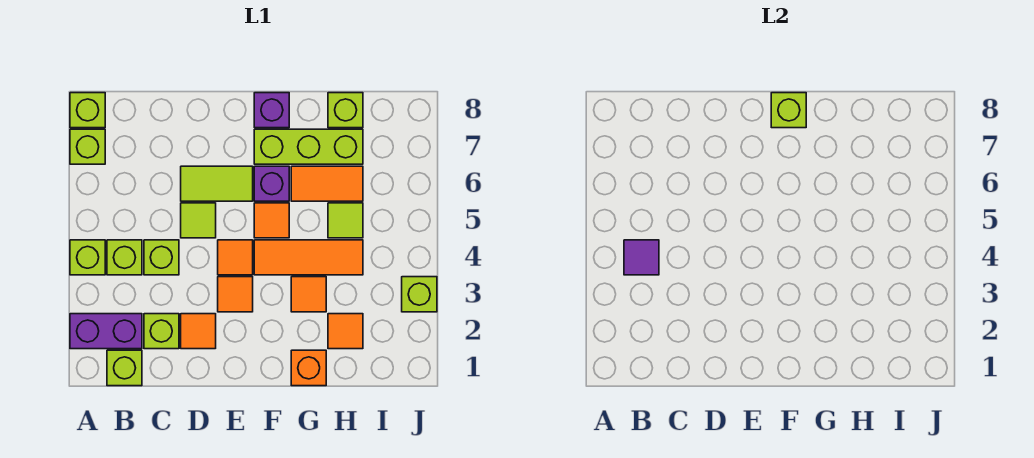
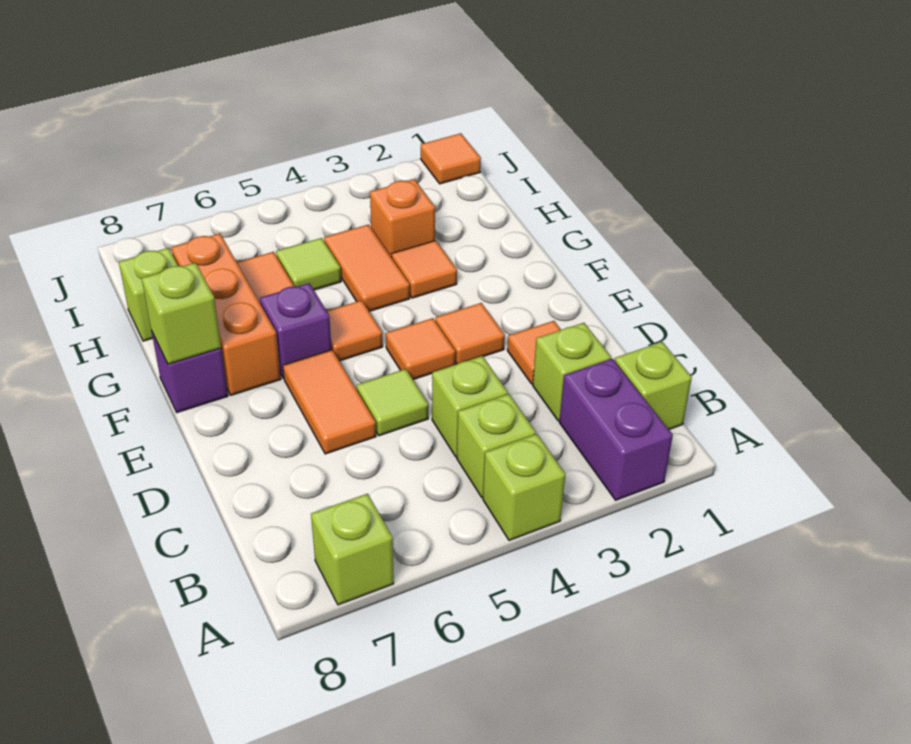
lime brick A8 level 1 -> none
purple tile B4 level 2 -> none
lime tile D6:E6 level 1 -> orange tile D6:E6 level 1
orange tile F4:H4 level 1 -> orange tile G4:H4 level 1
lime brick F7:H7 level 1 -> orange brick F7:H7 level 1
orange brick G1 level 1 -> orange brick H3 level 1
orange tile H2 level 1 -> orange tile J1 level 1
lime brick J3 level 1 -> none

